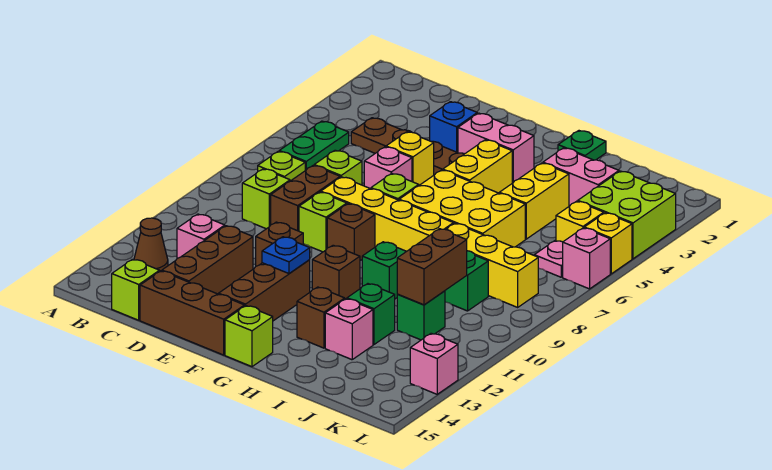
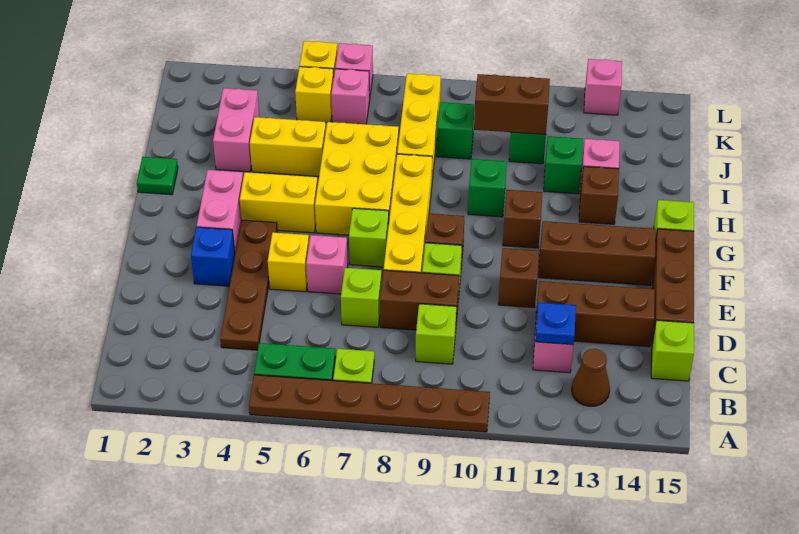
none -> brown plate A5:A10 level 1
blue plate F12 level 2 -> blue plate C12 level 2
lime brick K3:L4 level 1 -> none
pink plate K6 level 1 -> pink brick K6 level 1

